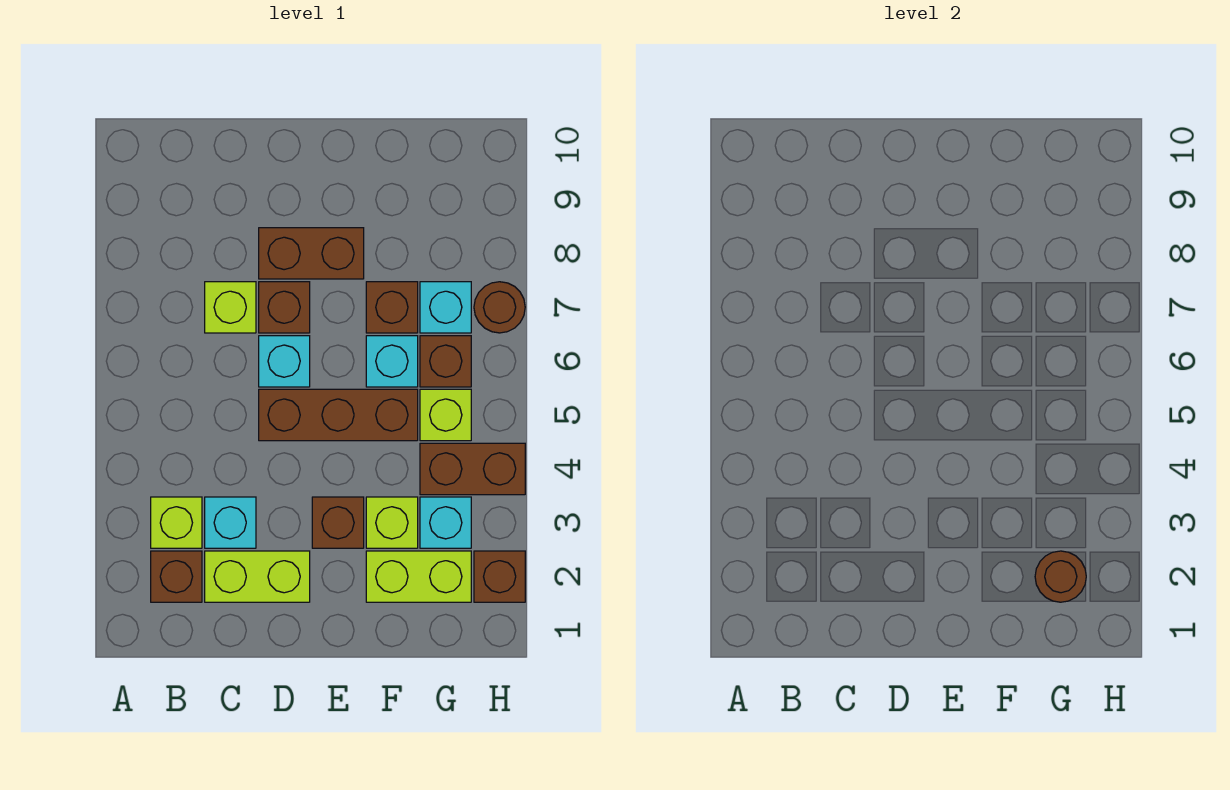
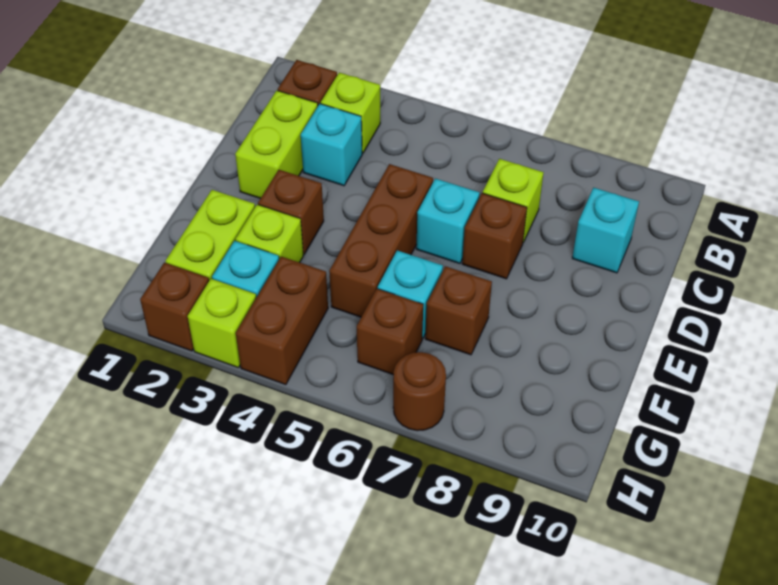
brown brick D8:E8 level 1 -> none
brown round brick G2 level 2 -> none
lime brick G5 level 1 -> lime brick H3 level 1
cyan brick G7 level 1 -> cyan brick C9 level 1

